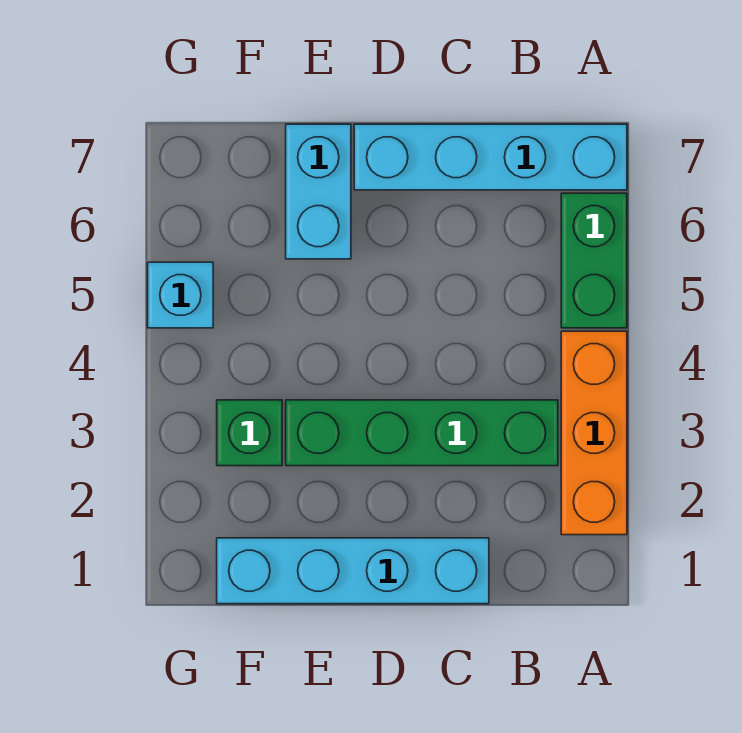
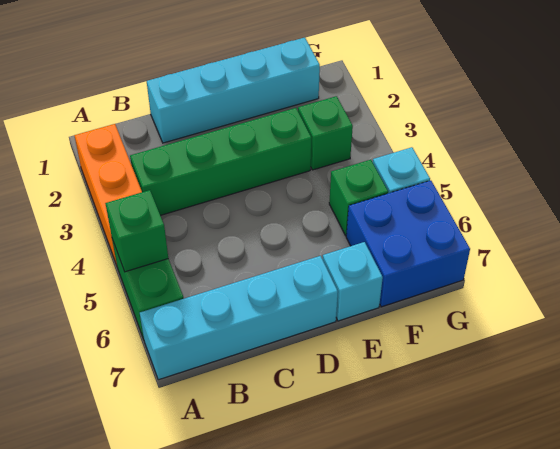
none -> green brick A5 level 2
cyan brick E6:E7 level 1 -> cyan brick E7 level 1
none -> green brick F5 level 1
none -> blue brick F6:G7 level 1

